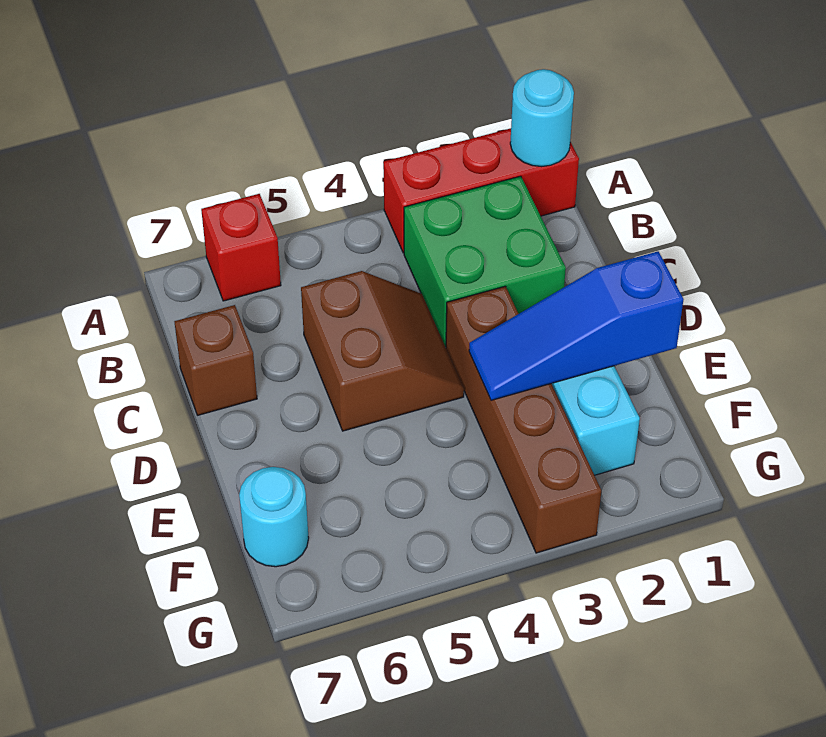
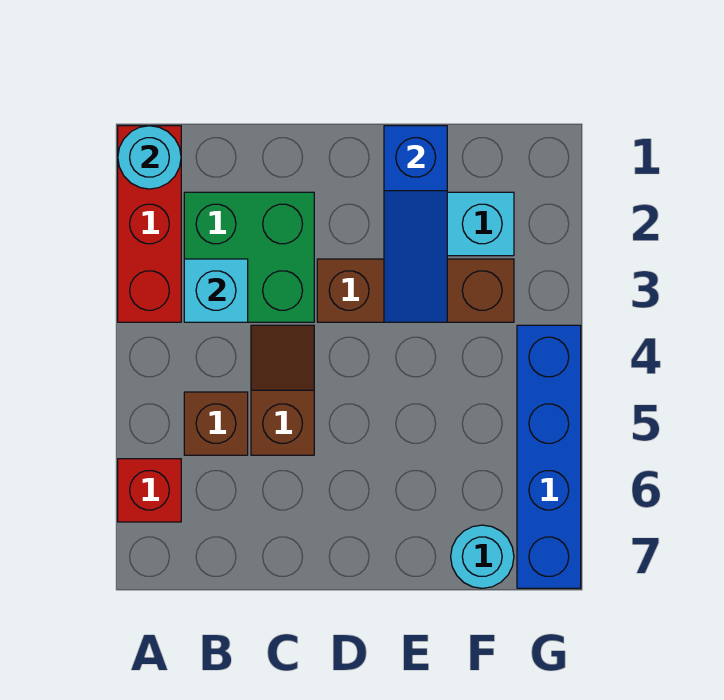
none -> cyan brick B3 level 2
brown slope C4:D5 level 1 top 5 -> brown slope C4:C5 level 1 top 5
brown brick C7 level 1 -> brown brick B5 level 1
brown brick D3:G3 level 1 -> brown brick D3:F3 level 1
none -> blue brick G4:G7 level 1

